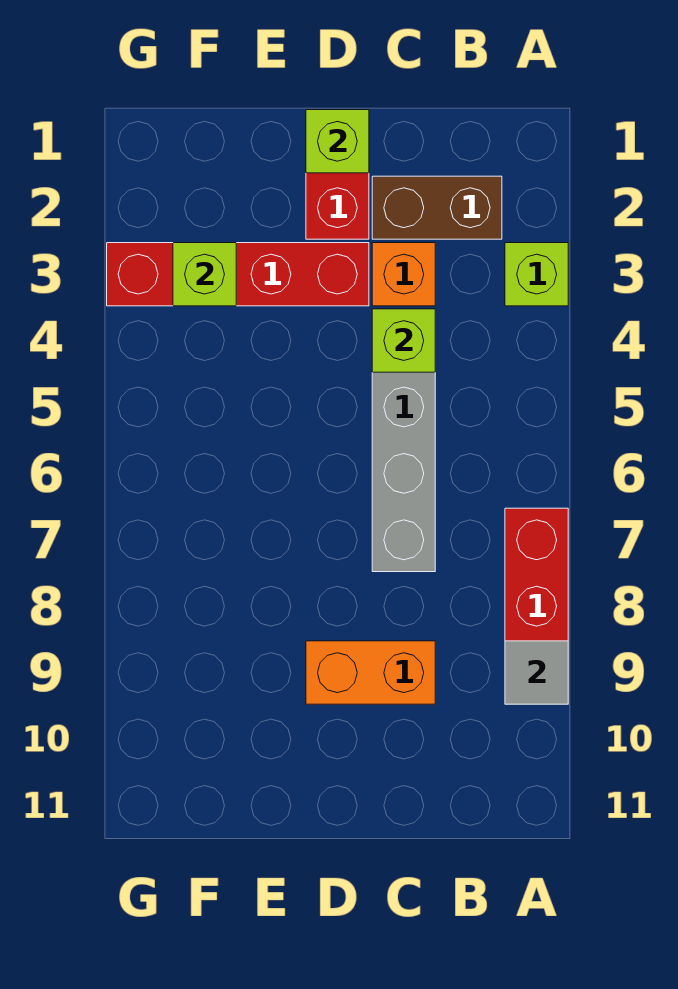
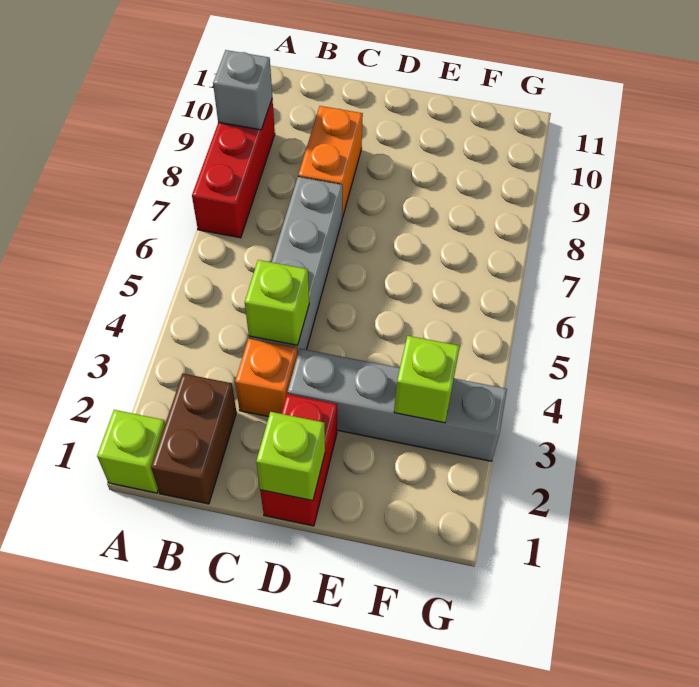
lime brick A3 level 1 -> lime brick A1 level 1
grey tile A9 level 2 -> grey brick A9 level 2
brown brick B2:C2 level 1 -> brown brick B1:B2 level 1
orange brick C9:D9 level 1 -> orange brick C8:C9 level 1
red brick D3:G3 level 1 -> grey brick D3:G3 level 1

